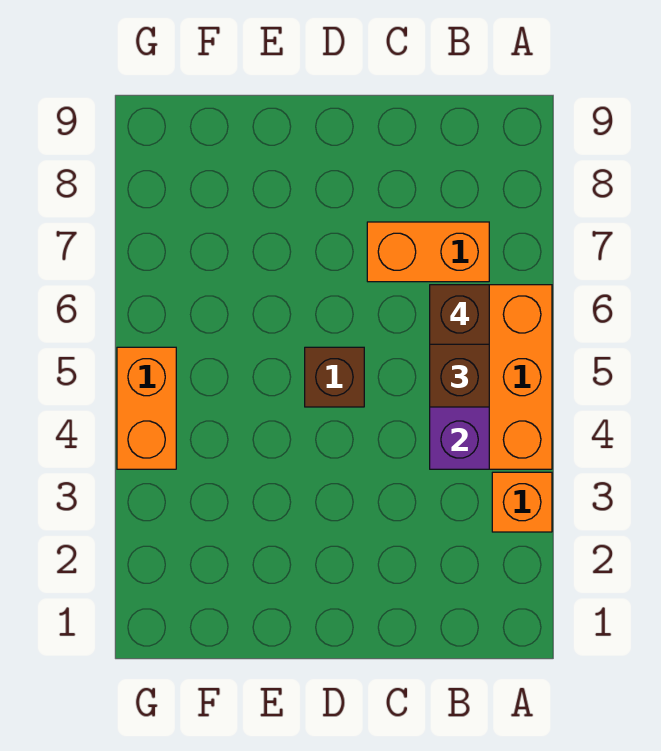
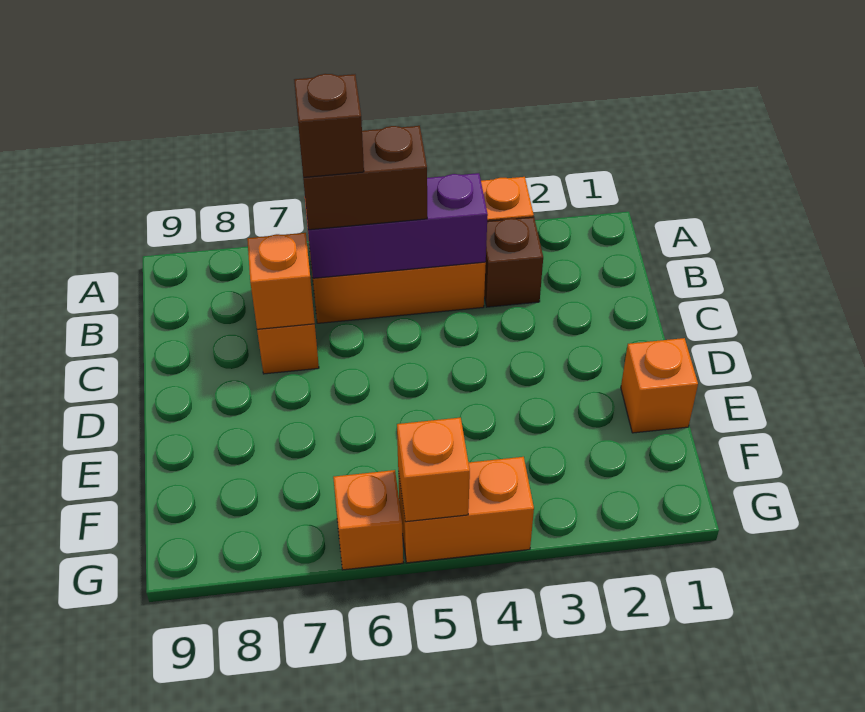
none -> orange brick C7 level 2
brown brick D5 level 1 -> brown brick B3 level 1
none -> orange brick E1 level 1
none -> orange brick G5 level 2
none -> orange brick G6 level 1

